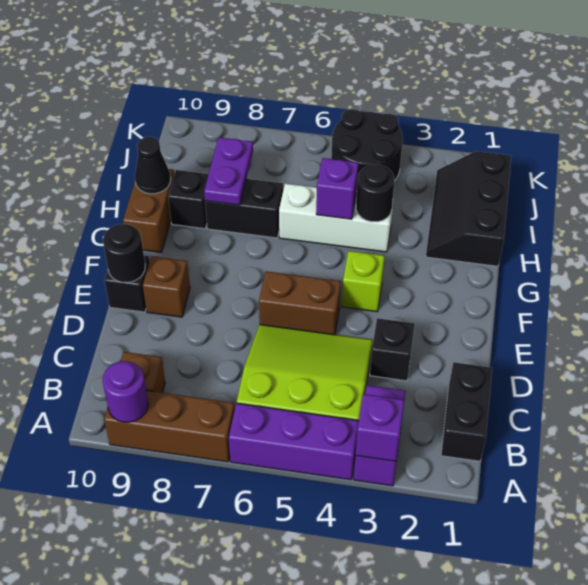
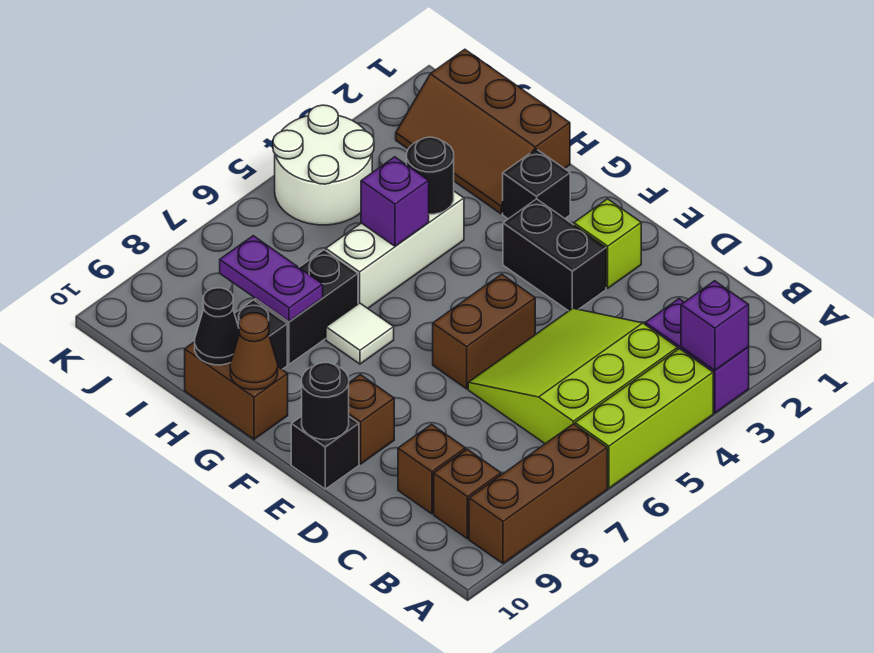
purple brick A4:A6 level 1 -> lime brick A4:A6 level 1
purple round brick A9 level 2 -> none
black brick B1:C1 level 1 -> black brick E3:F3 level 1
none -> brown brick C9 level 1
black brick D3 level 1 -> black brick G2 level 1
lime brick F4 level 1 -> lime brick E2 level 1
none -> white tile G7 level 1
none -> brown cone G10 level 2
black slope H1:J2 level 1 top 1 -> brown slope H1:J2 level 1 top 1
black round brick J4:K5 level 1 -> white round brick J4:K5 level 1

